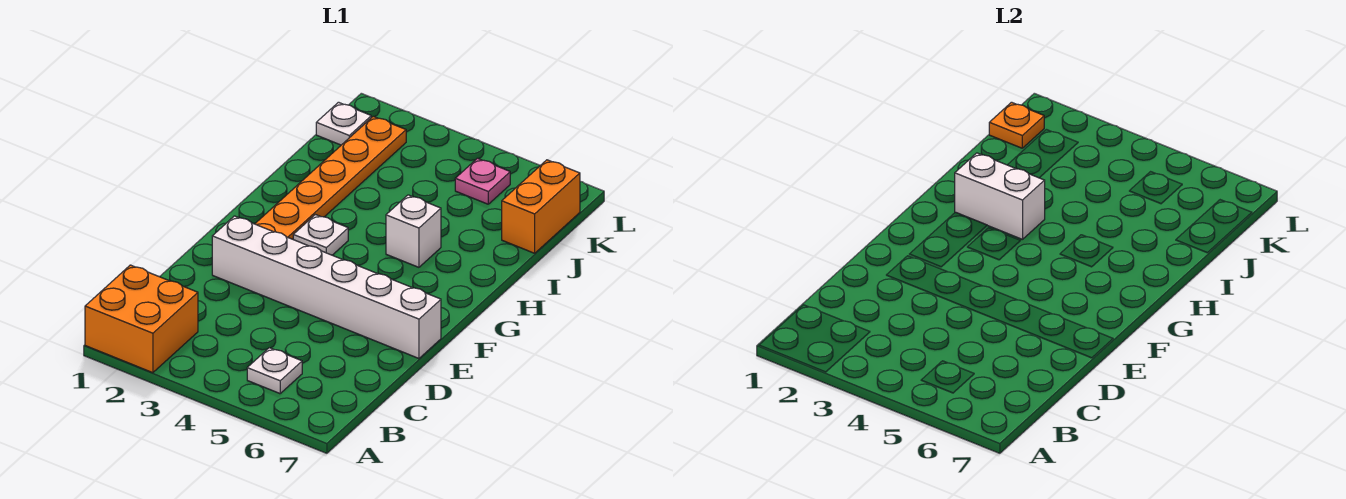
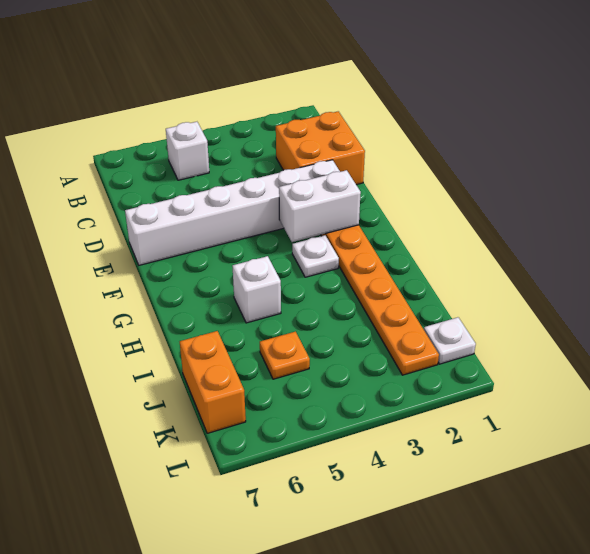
orange brick A1:B2 level 1 -> orange brick C1:D2 level 1
white plate B5 level 1 -> white brick B5 level 1
white brick H2:H3 level 2 -> white brick F2:F3 level 2
orange plate K1 level 2 -> orange plate J5 level 1
pink plate K5 level 1 -> none

